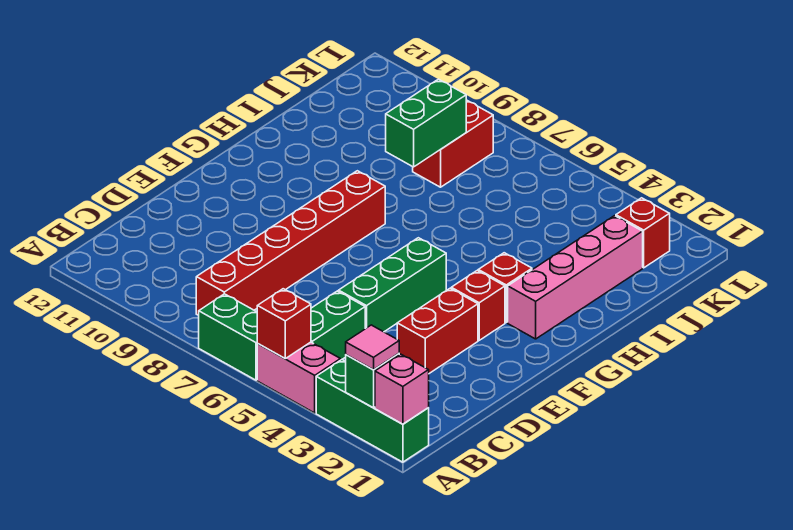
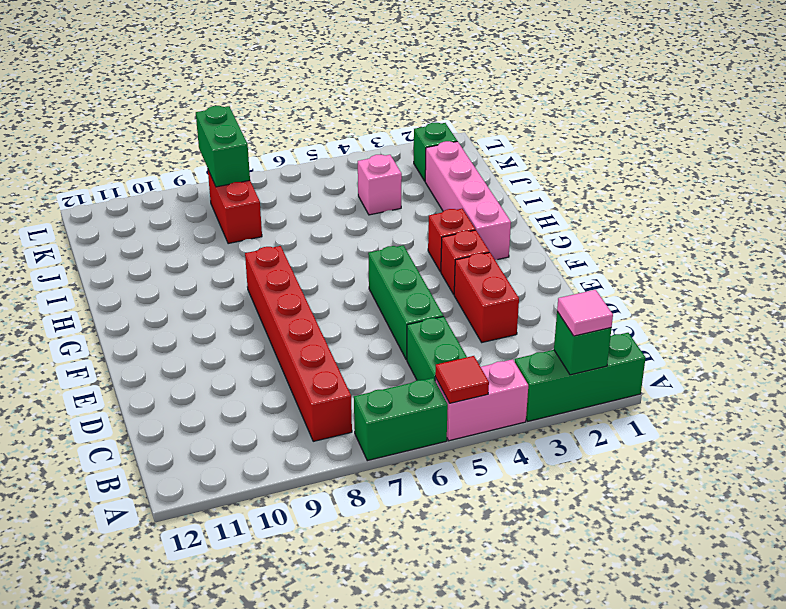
pink brick A1 level 2 -> pink brick J4 level 1
red brick A5 level 2 -> red tile A5 level 2
green brick I8:J8 level 2 -> green brick K8:L8 level 2
red brick K2 level 1 -> green brick K2 level 1

